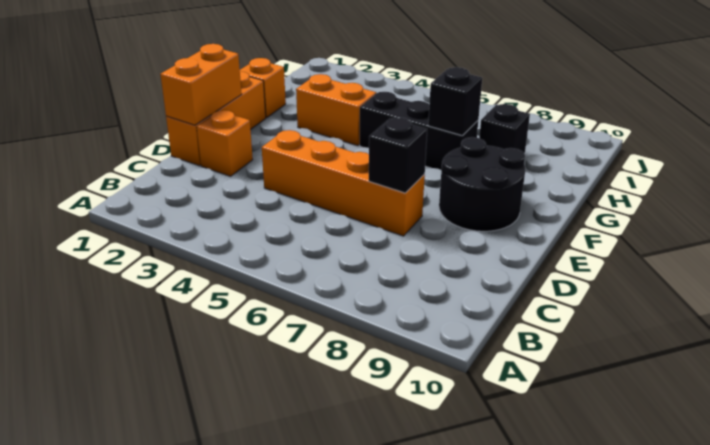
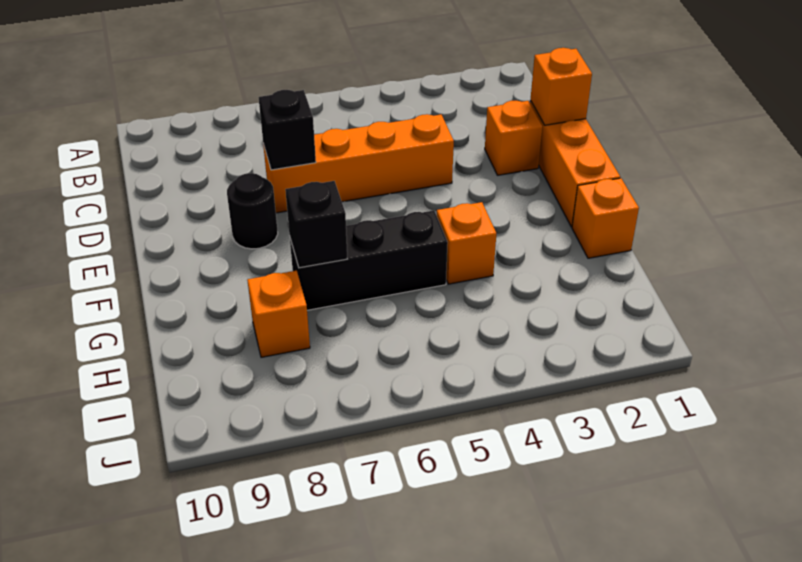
orange brick D1:E1 level 2 -> orange brick D1 level 2
black round brick E8:F9 level 1 -> black round brick E8 level 1
orange brick G3:G4 level 1 -> orange brick G4 level 1
black brick H8 level 1 -> orange brick H8 level 1

